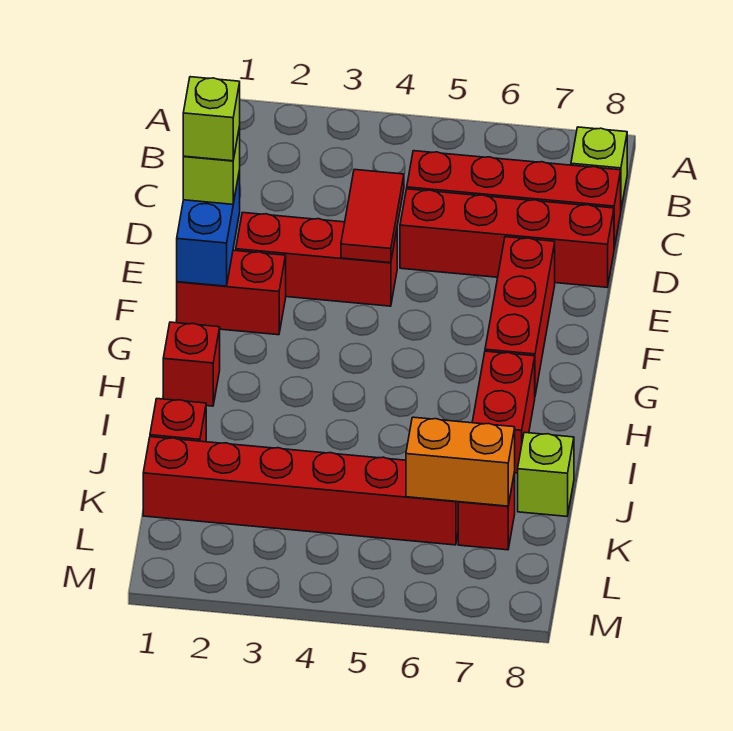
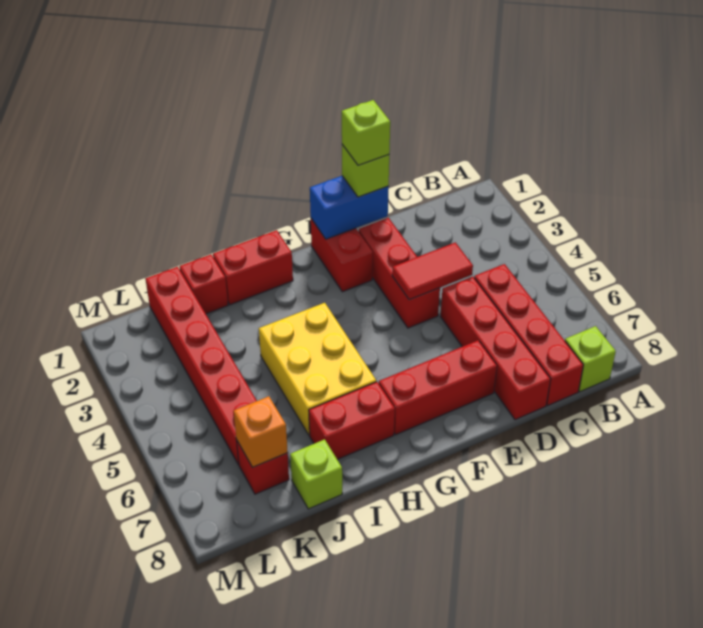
red brick H1 level 1 -> red brick H1:I1 level 1
none -> yellow brick H4:I6 level 1
orange brick K6:K7 level 2 -> orange brick K7 level 2

